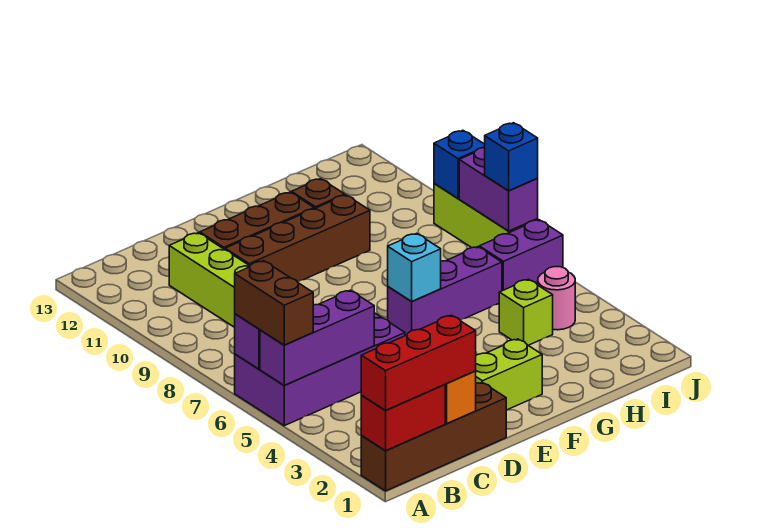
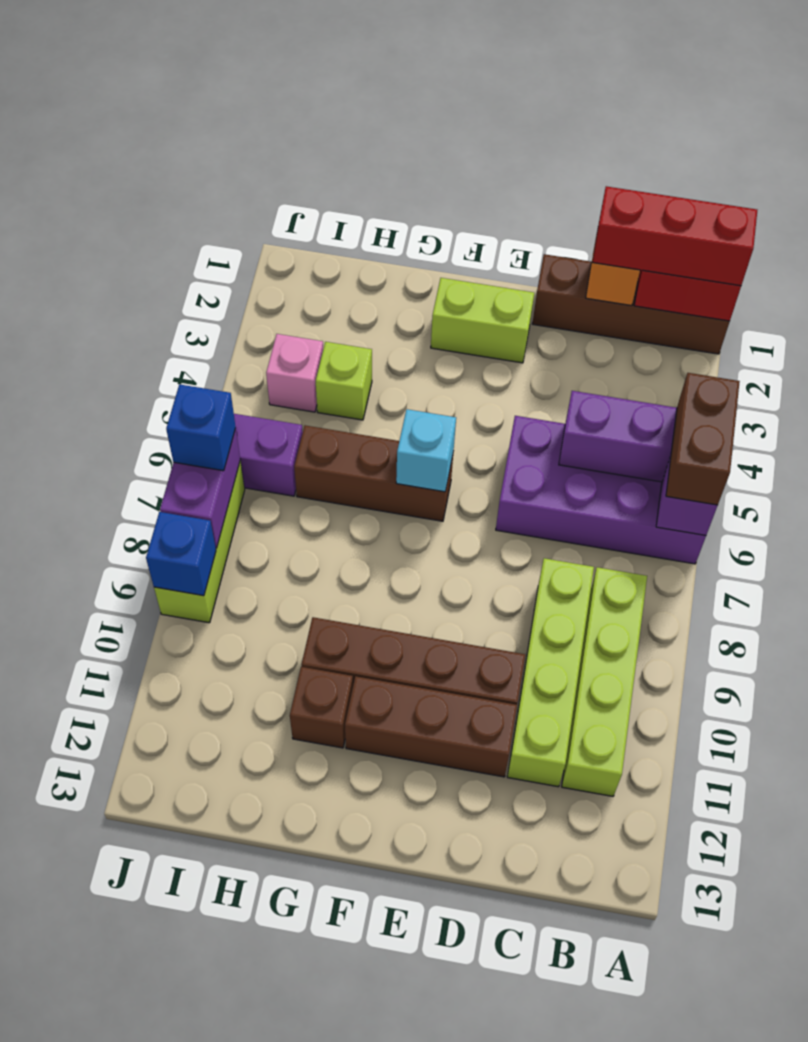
none -> lime brick B8:B11 level 1
purple brick F6:H6 level 1 -> brown brick F6:H6 level 1
pink round brick I4 level 1 -> pink brick I4 level 1

